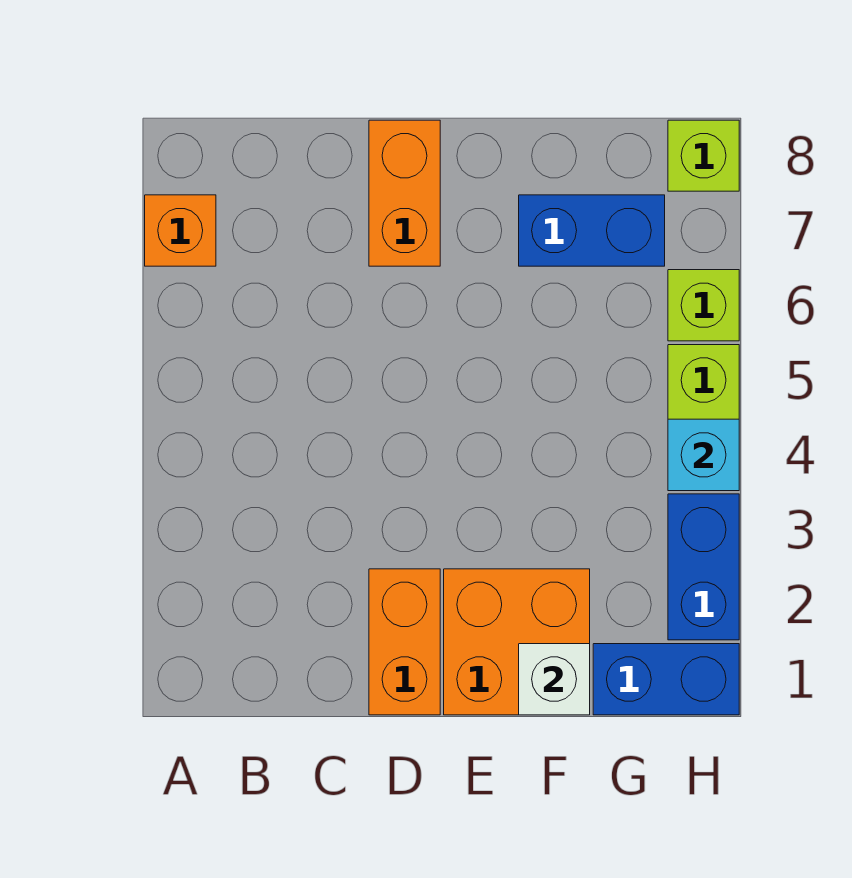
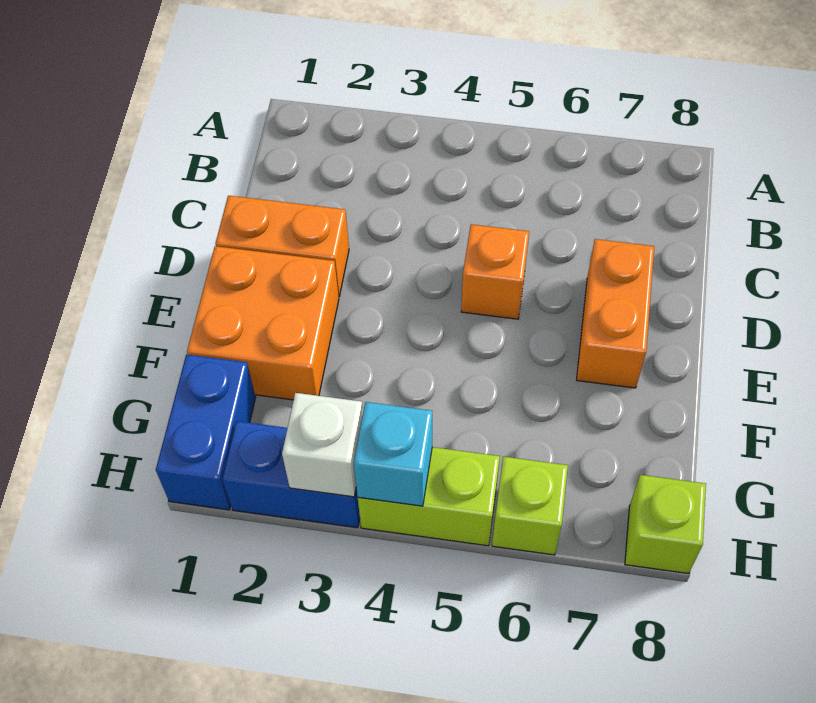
orange brick A7 level 1 -> orange brick D5 level 1
orange brick D7:D8 level 1 -> orange brick D7:E7 level 1
white brick F1 level 2 -> white brick H3 level 2
blue brick F7:G7 level 1 -> none

